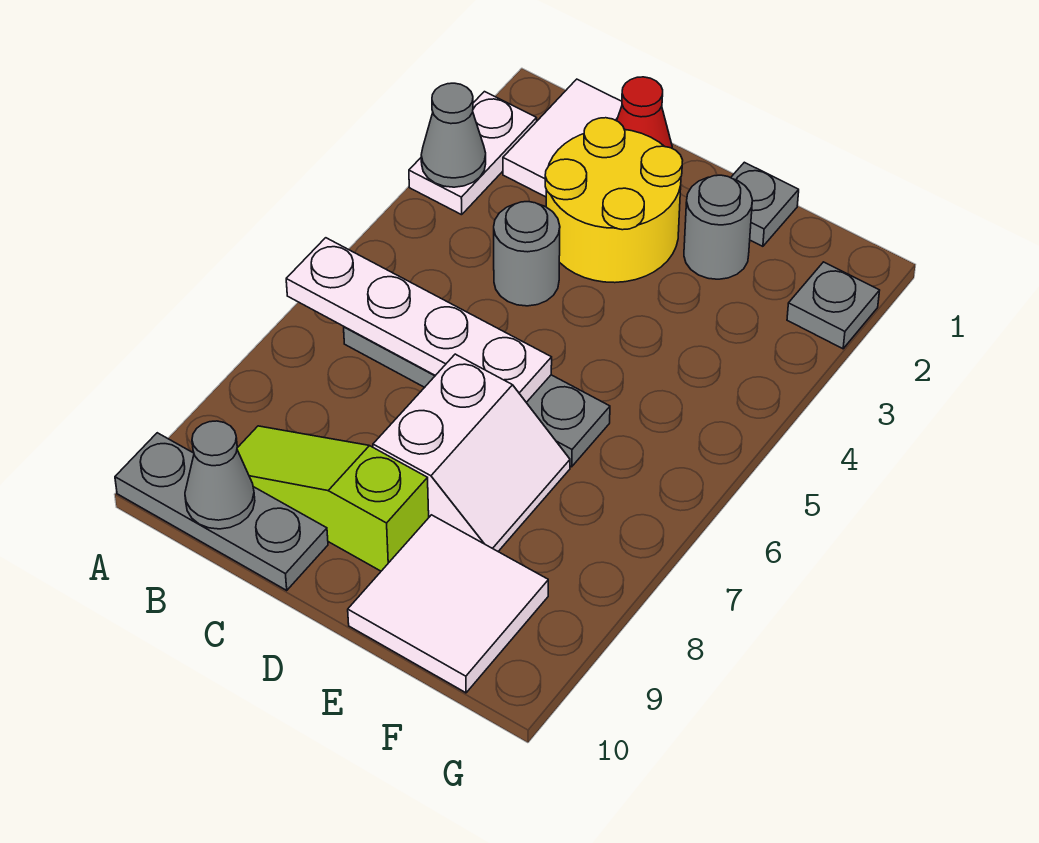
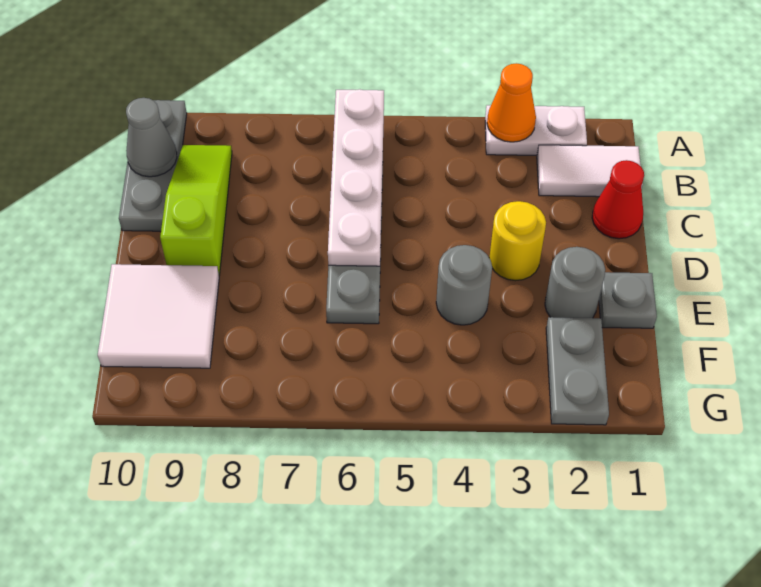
grey cone A3 level 2 -> orange cone A3 level 2
yellow round brick C2:D3 level 1 -> yellow round brick D3 level 1
grey round brick C4 level 1 -> grey round brick E4 level 1
white slope D7:E8 level 1 top D -> none
grey plate G2 level 1 -> grey plate F2:G2 level 1

